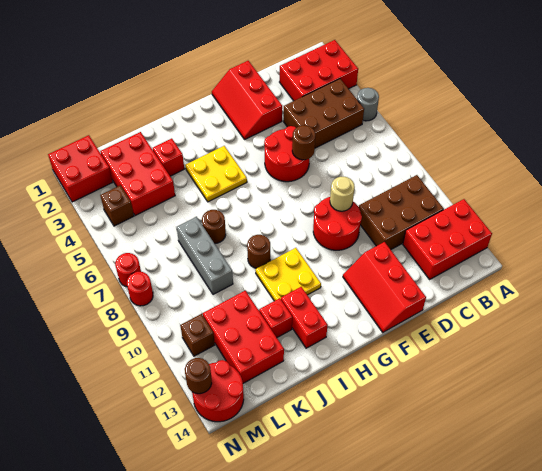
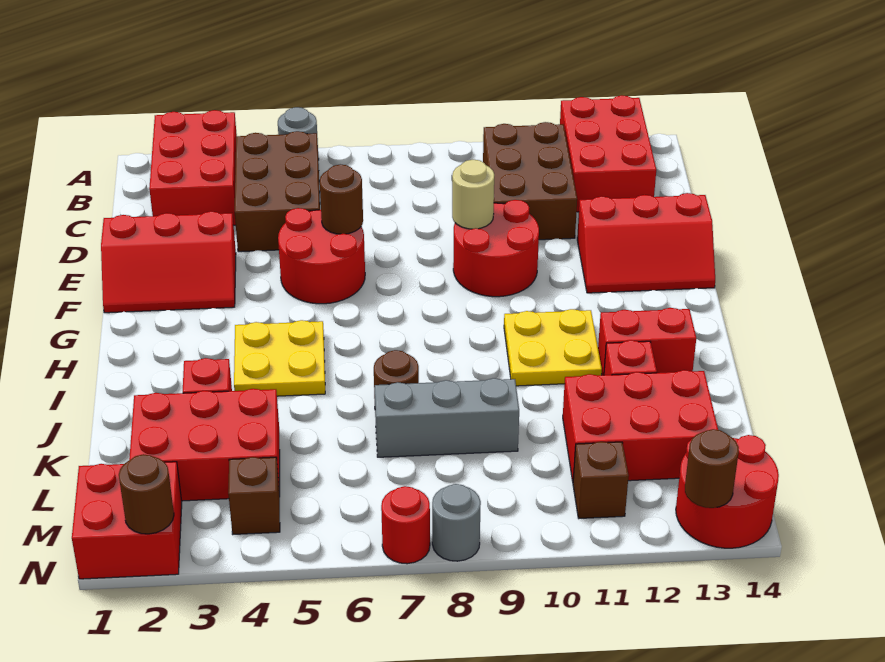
brown round brick I9 level 1 -> brown round brick N2 level 2
red round brick N8 level 1 -> grey round brick N8 level 1

